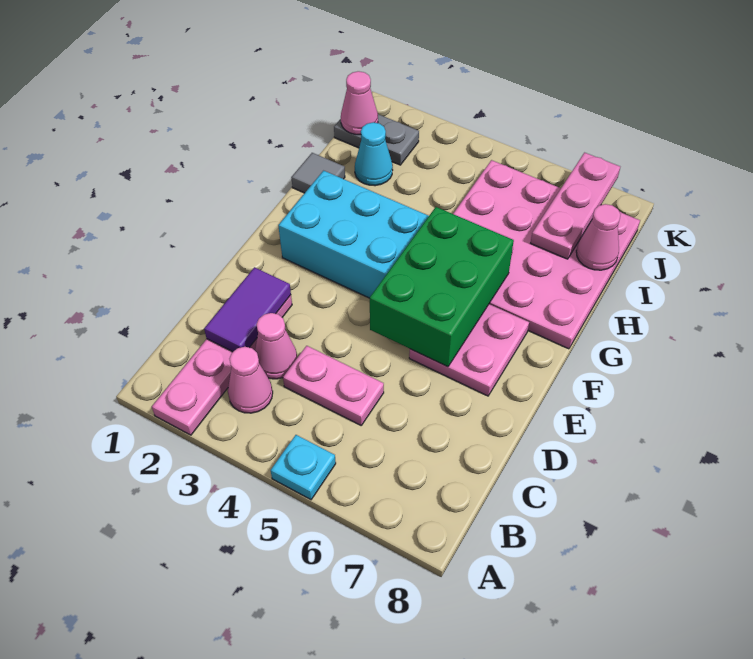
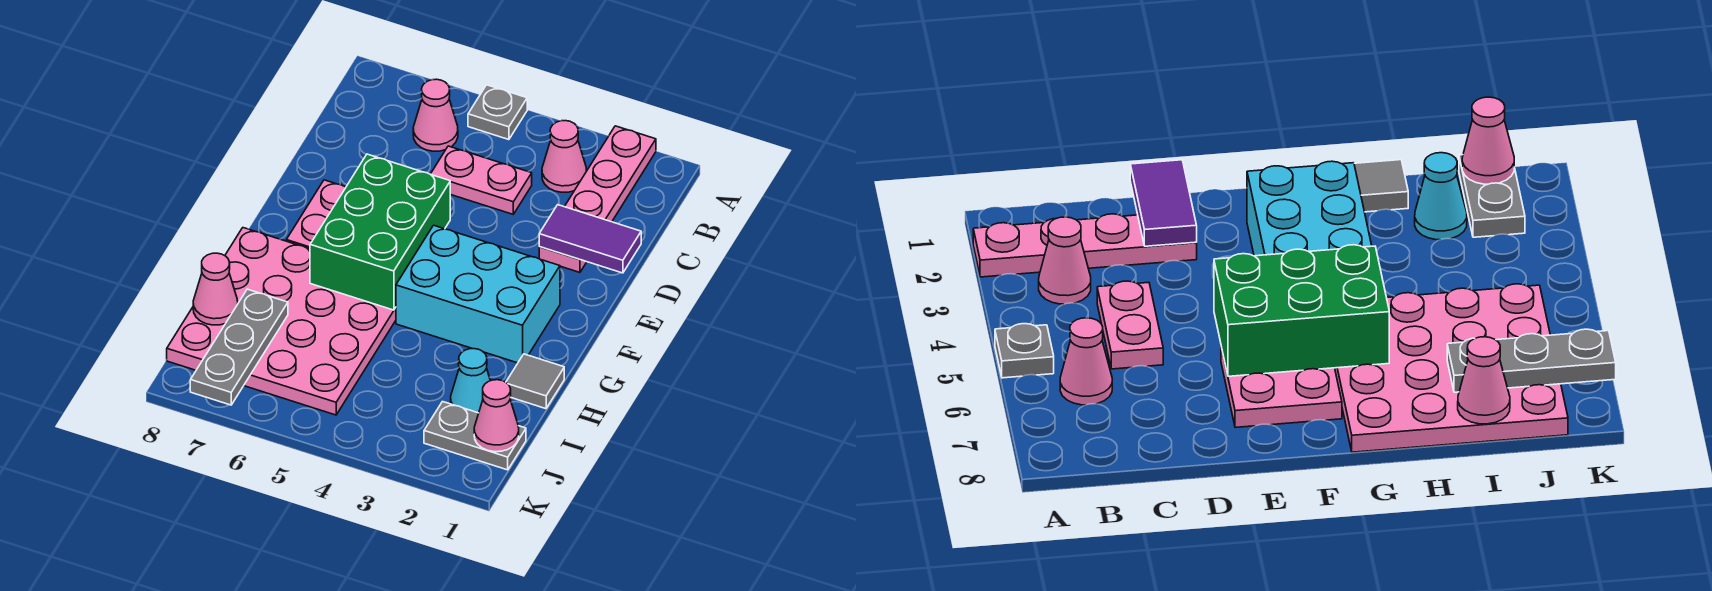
cyan plate A5 level 1 -> grey plate A5 level 1
purple tile C2:D2 level 2 -> purple tile D1:D2 level 2
pink cone C3 level 1 -> pink cone B6 level 1
pink plate I7:K7 level 2 -> grey plate I7:K7 level 2

